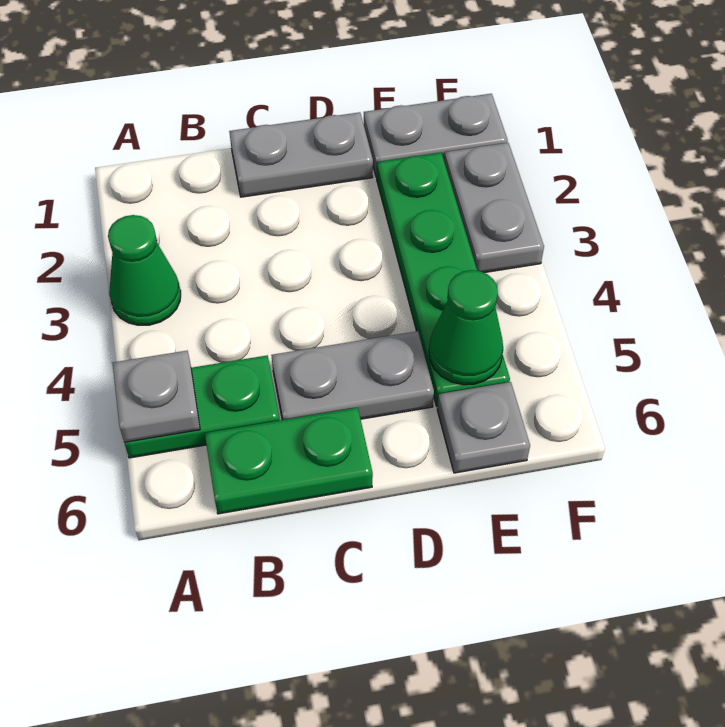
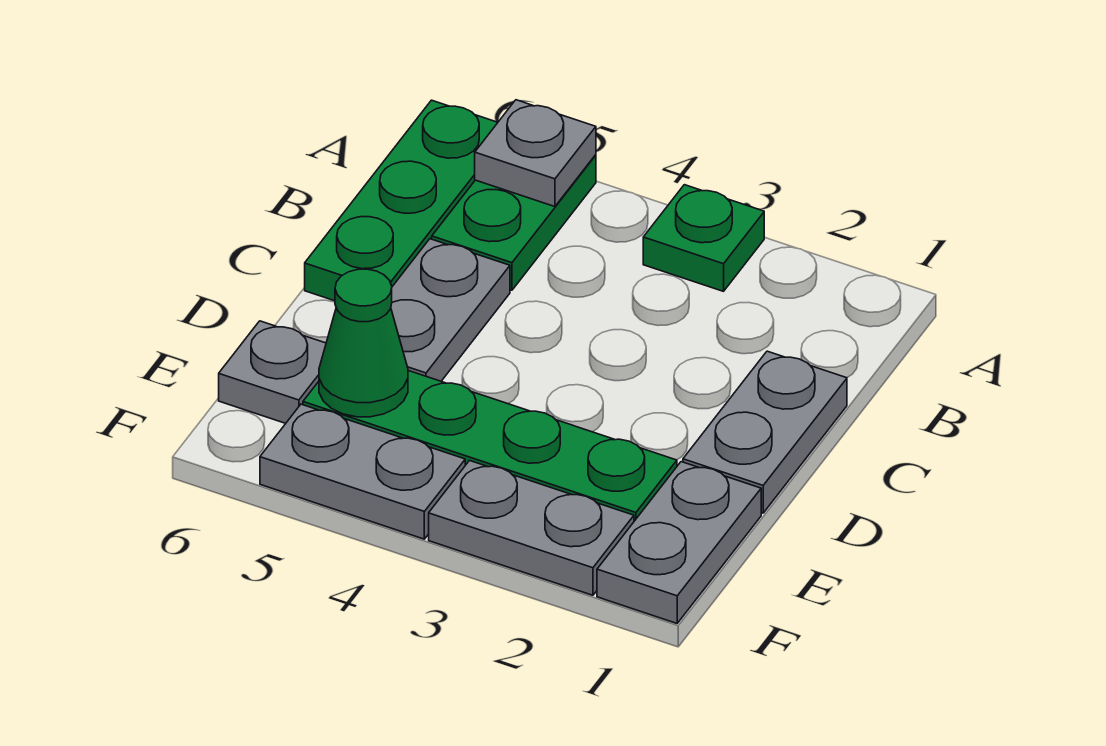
green cone A3 level 1 -> green plate A3 level 1
green plate B6:C6 level 1 -> green plate A6:C6 level 1
none -> grey plate F4:F5 level 1

